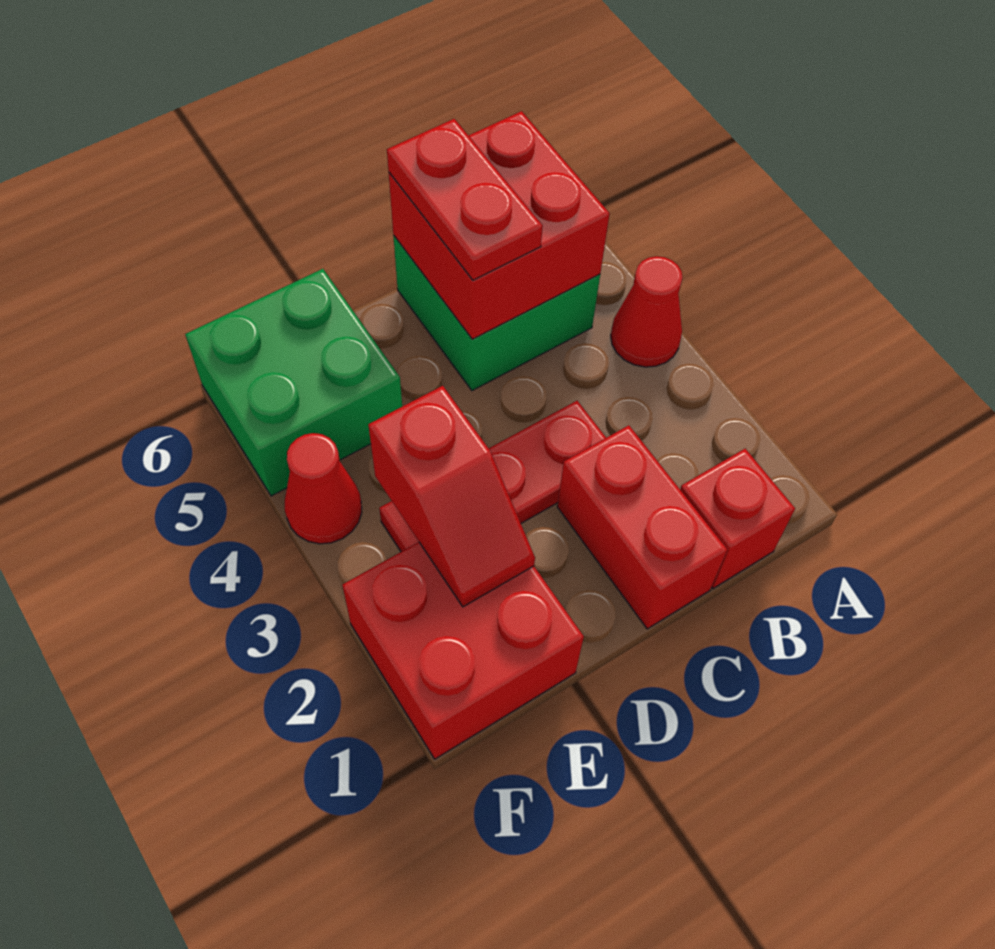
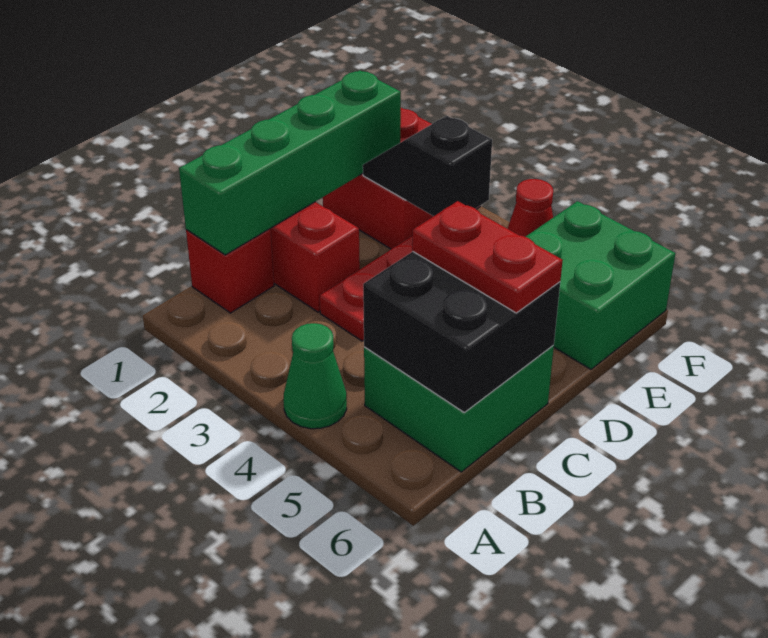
red cone A4 level 1 -> green cone A4 level 1
none -> green brick B1:E1 level 2
red brick B5:C6 level 2 -> black brick B5:C6 level 2
red slope E2:E3 level 2 top 3 -> black slope E2:E3 level 2 top 3

